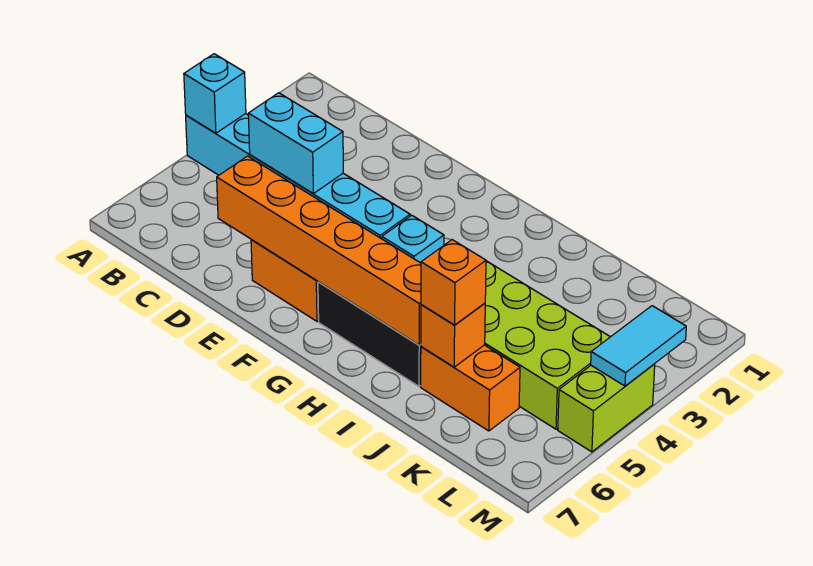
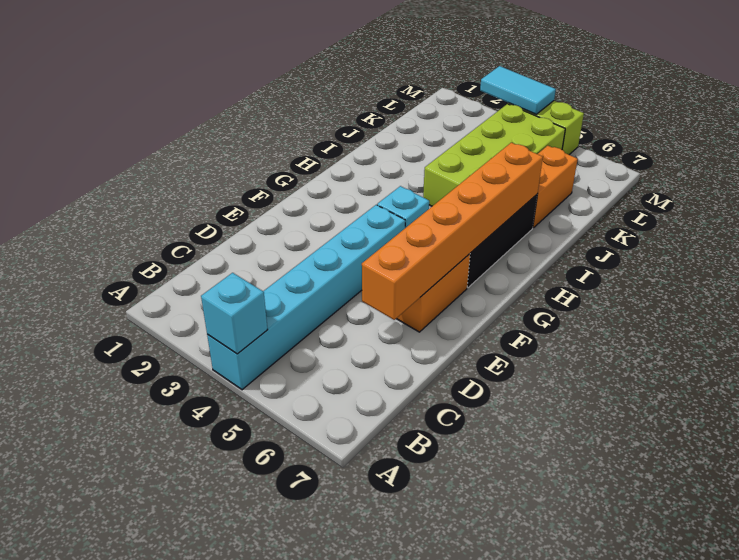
cyan brick C4:D4 level 2 -> none
orange brick J6 level 2 -> none
orange brick J6 level 3 -> none

